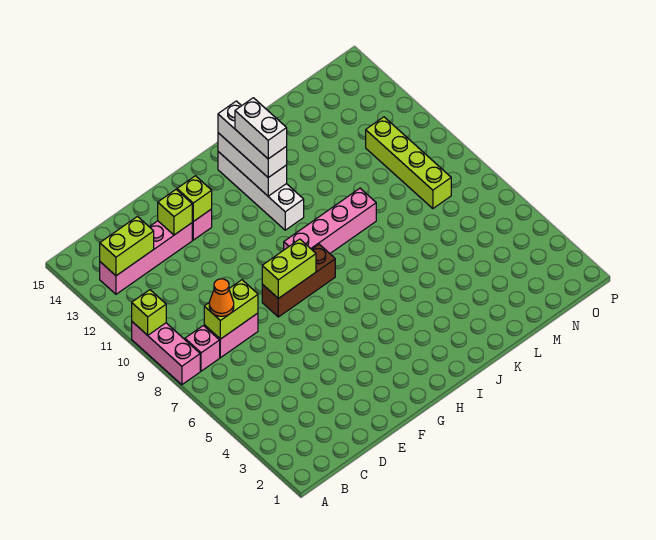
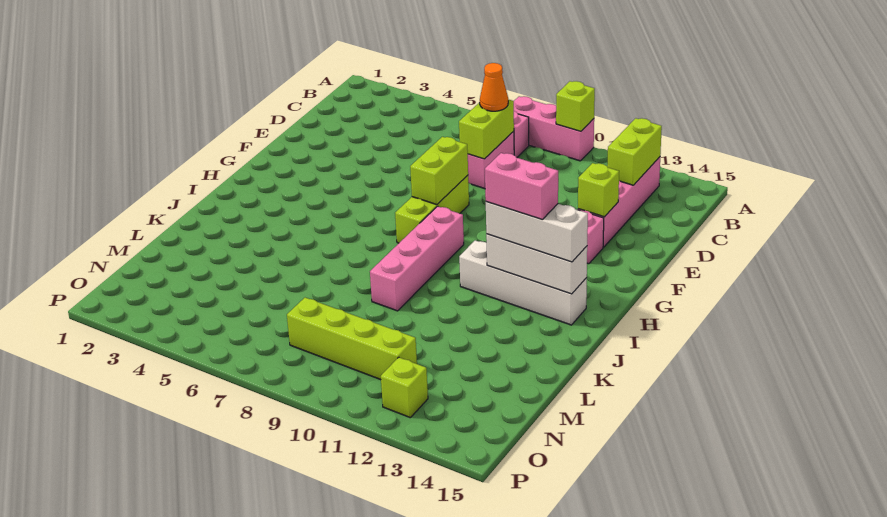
brown brick F8:H8 level 1 -> lime brick F8:H8 level 1
lime brick F13 level 2 -> lime brick O12 level 1
white brick I12:I13 level 4 -> pink brick I12:I13 level 4

